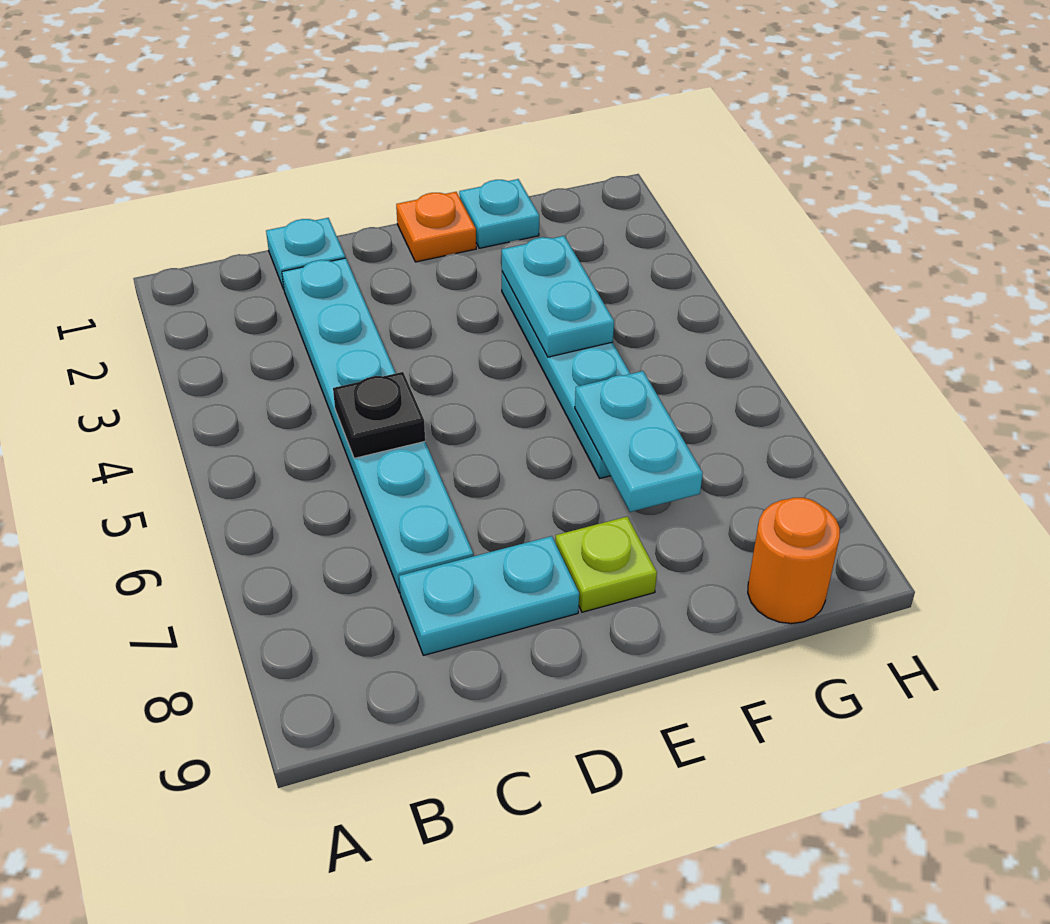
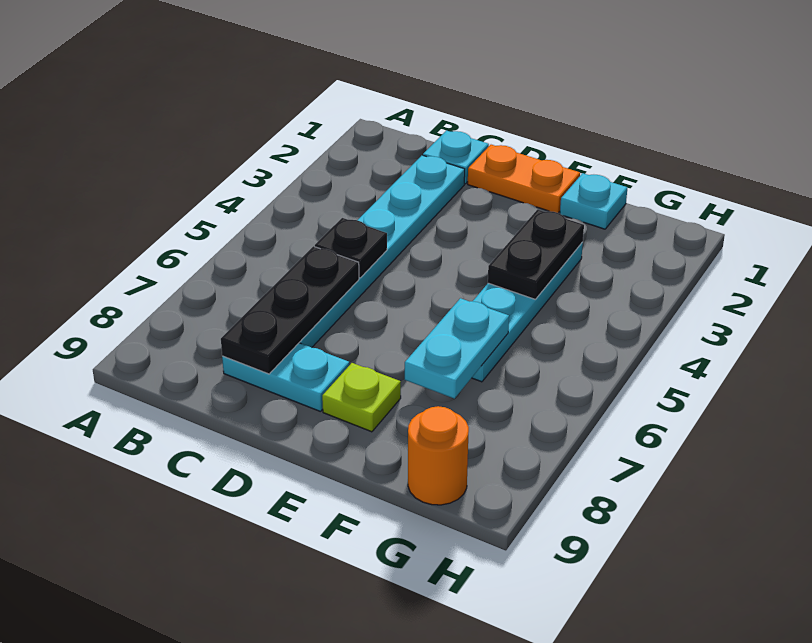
none -> black plate C6:C8 level 2
orange plate E1 level 1 -> orange plate D1:E1 level 1
cyan plate F3:F4 level 2 -> black plate F3:F4 level 2

